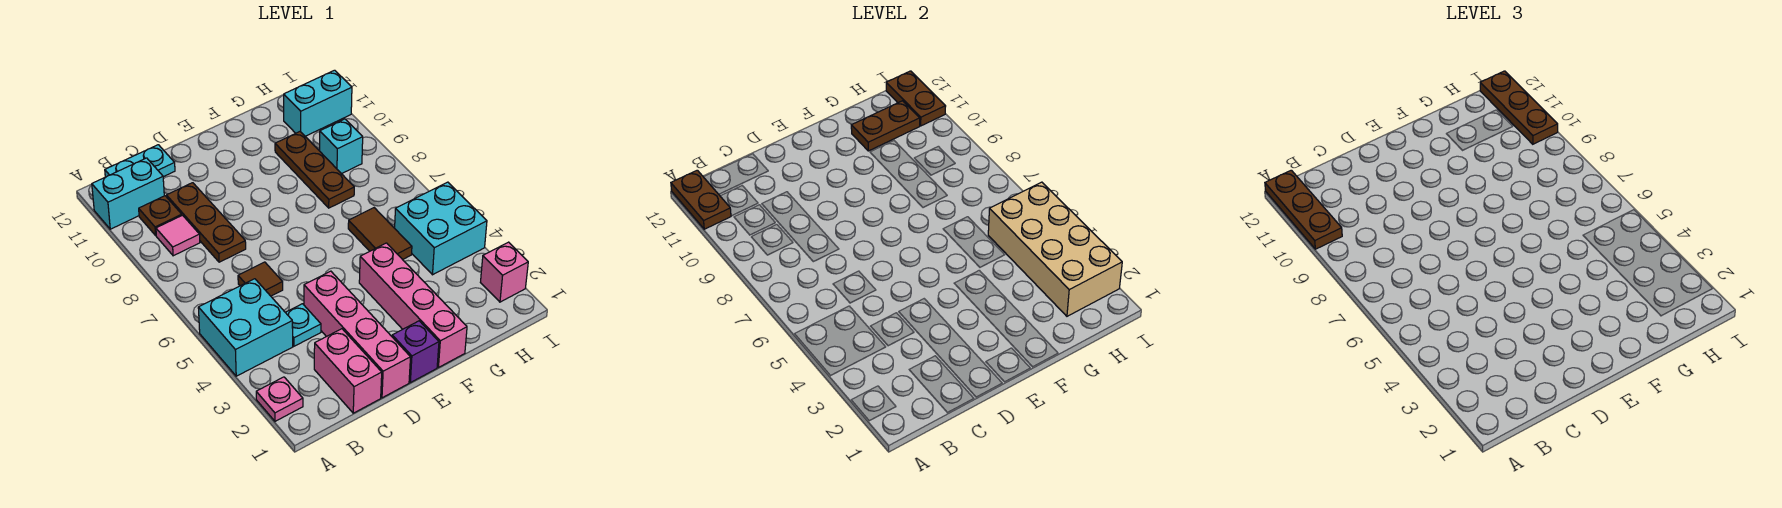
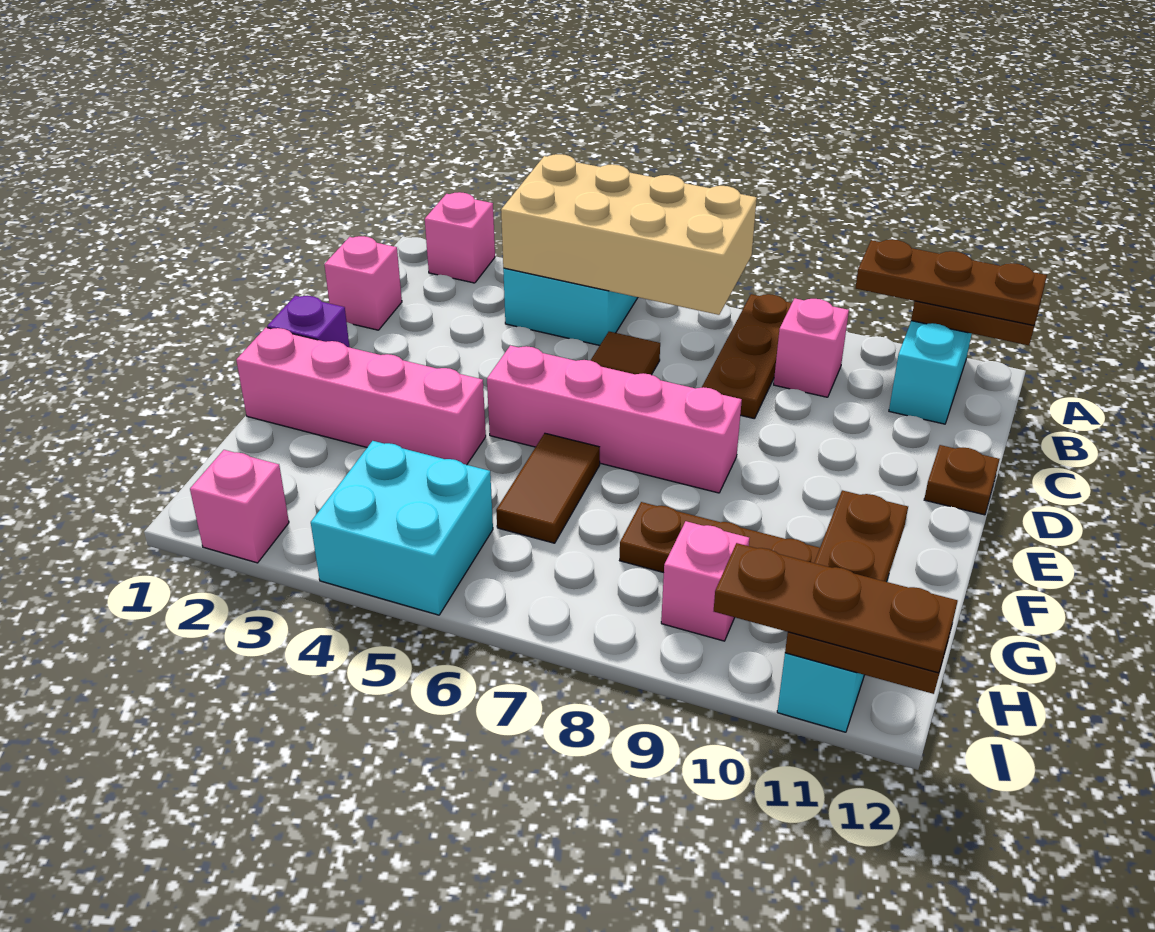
pink plate A2 level 1 -> pink brick A2 level 1
pink tile B9 level 1 -> pink brick B9 level 1
brown plate B10 level 1 -> brown plate D12 level 1
cyan plate B12:C12 level 1 -> none
pink brick C1:C2 level 1 -> pink brick C1 level 1
cyan plate C4 level 1 -> none
brown plate C8:C10 level 1 -> brown plate A8:C8 level 1
pink brick D1:D4 level 1 -> pink brick E5:E8 level 1
brown tile G5:G6 level 1 -> brown tile F6:G6 level 1
tan brick H2:I5 level 2 -> tan brick A4:B7 level 2
cyan brick H9 level 1 -> pink brick H9 level 1

